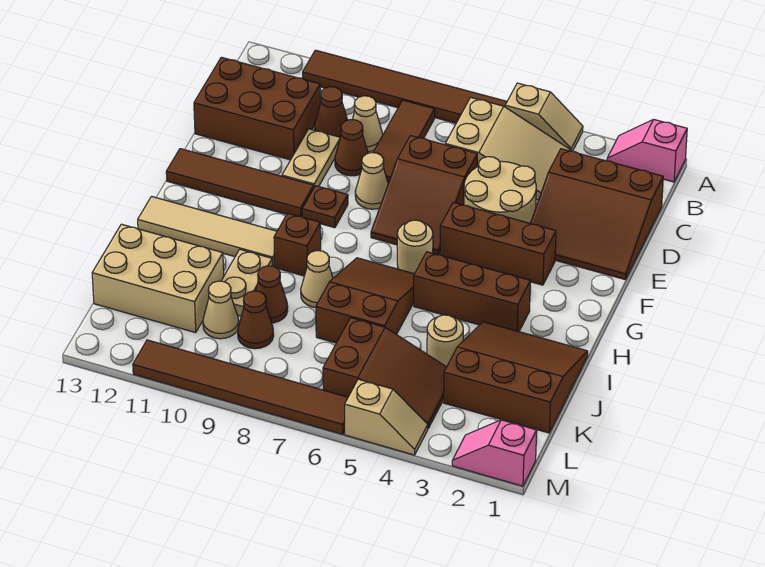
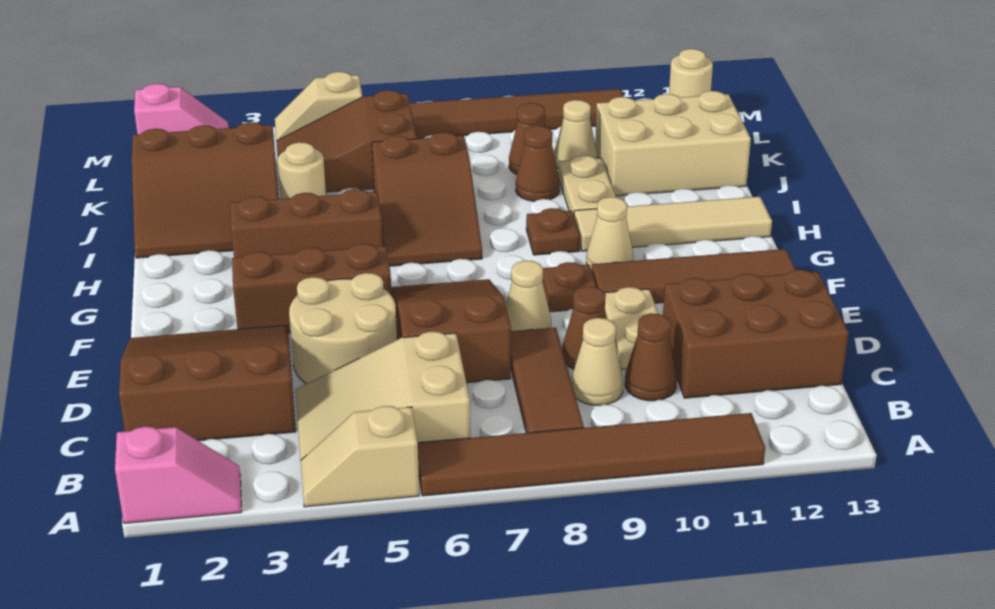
tan round brick G6 level 1 -> tan round brick M13 level 1
brown brick H9 level 1 -> brown plate H9 level 1
tan cone I8 level 1 -> tan cone G10 level 1

